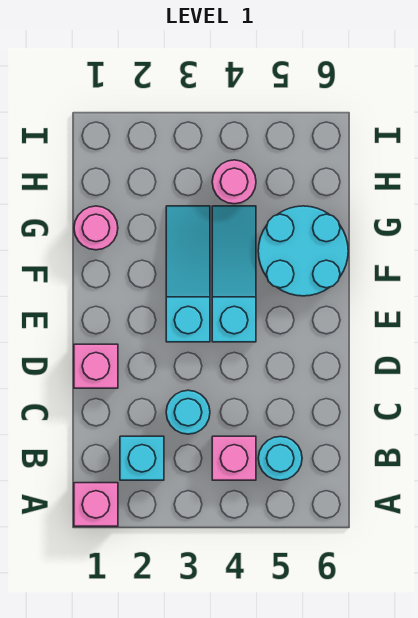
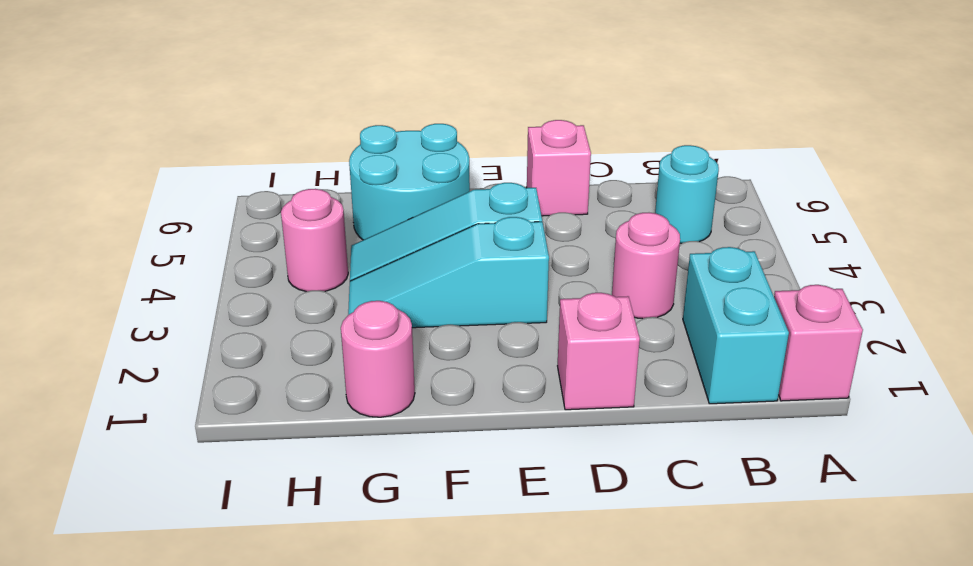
cyan brick B2 level 1 -> cyan brick B1:B2 level 1
pink brick B4 level 1 -> pink brick D6 level 1
cyan round brick C3 level 1 -> pink round brick C3 level 1

